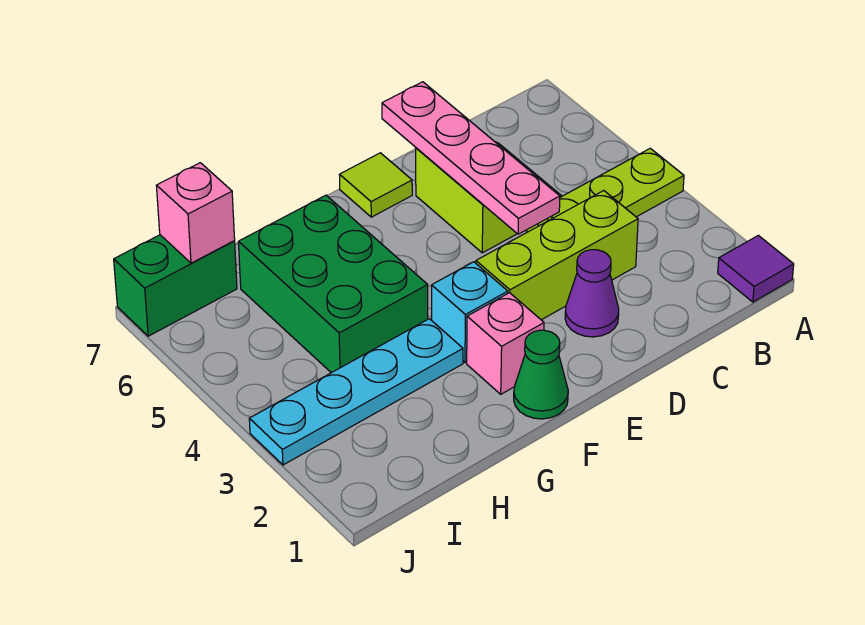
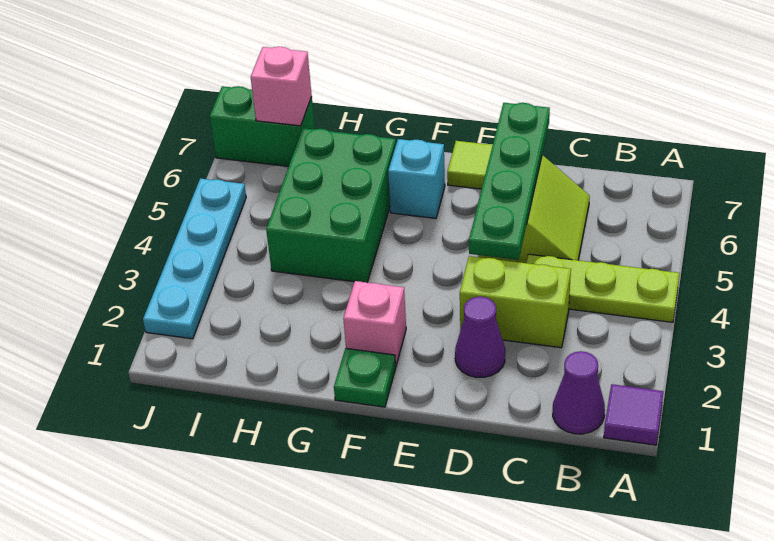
none -> purple cone B1 level 1
lime brick C3:E3 level 1 -> lime brick C3:D3 level 1
pink plate D4:D7 level 2 -> green plate D4:D7 level 2
green cone F1 level 1 -> green plate F1 level 1
cyan brick F3 level 1 -> cyan brick F6 level 1
cyan plate G3:J3 level 1 -> cyan plate J2:J5 level 1

